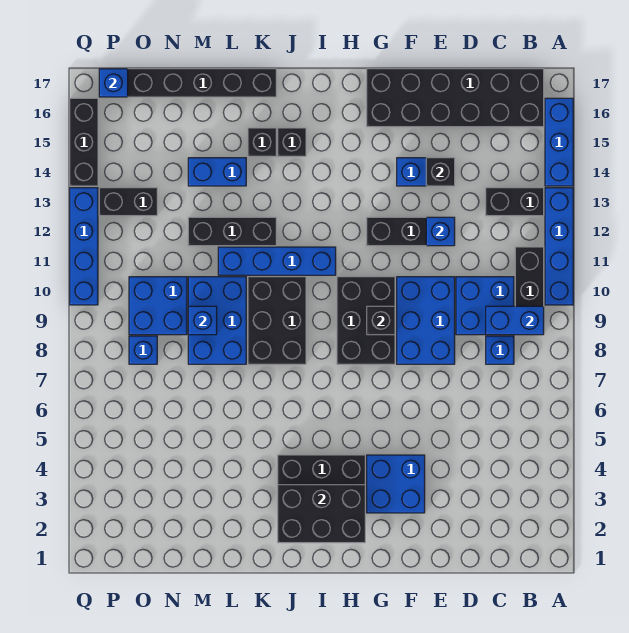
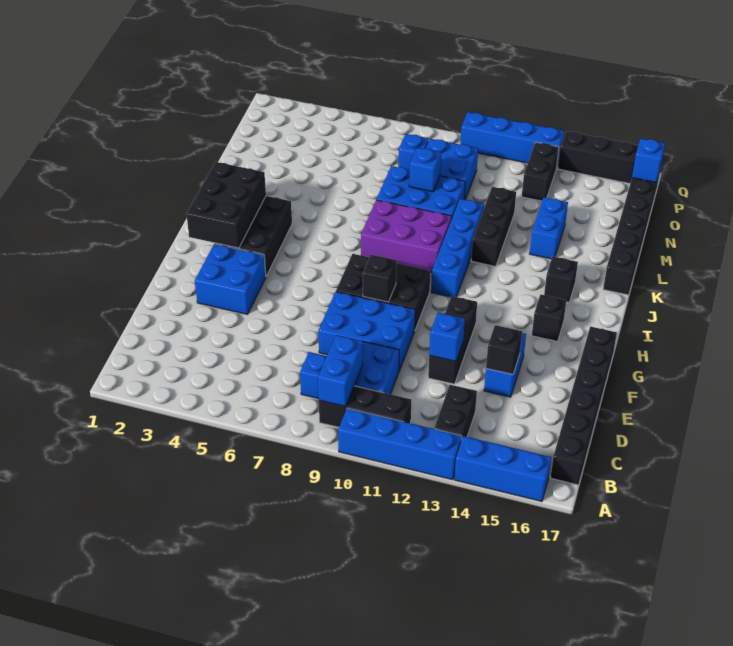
black brick B16:G17 level 1 -> black brick B17:G17 level 1
black brick J8:K10 level 1 -> purple brick J8:K10 level 1
black brick K15 level 1 -> black brick H15 level 1

